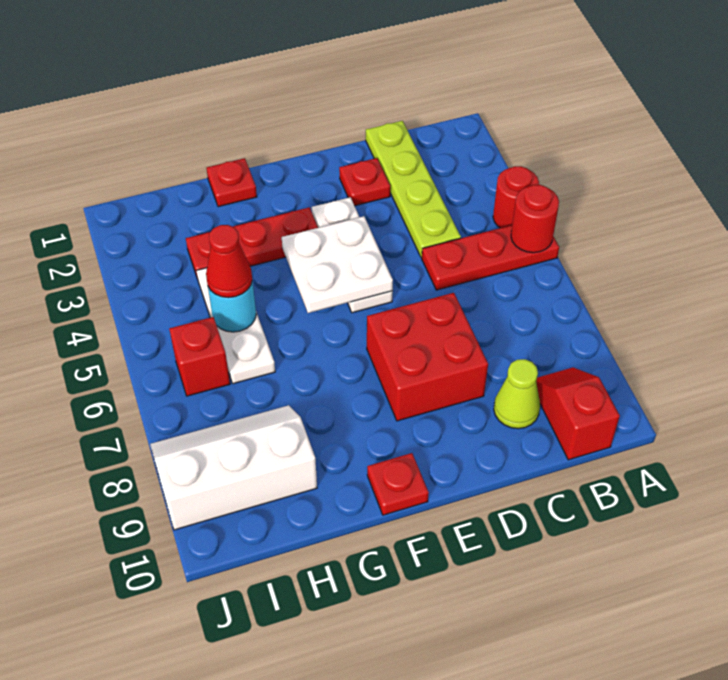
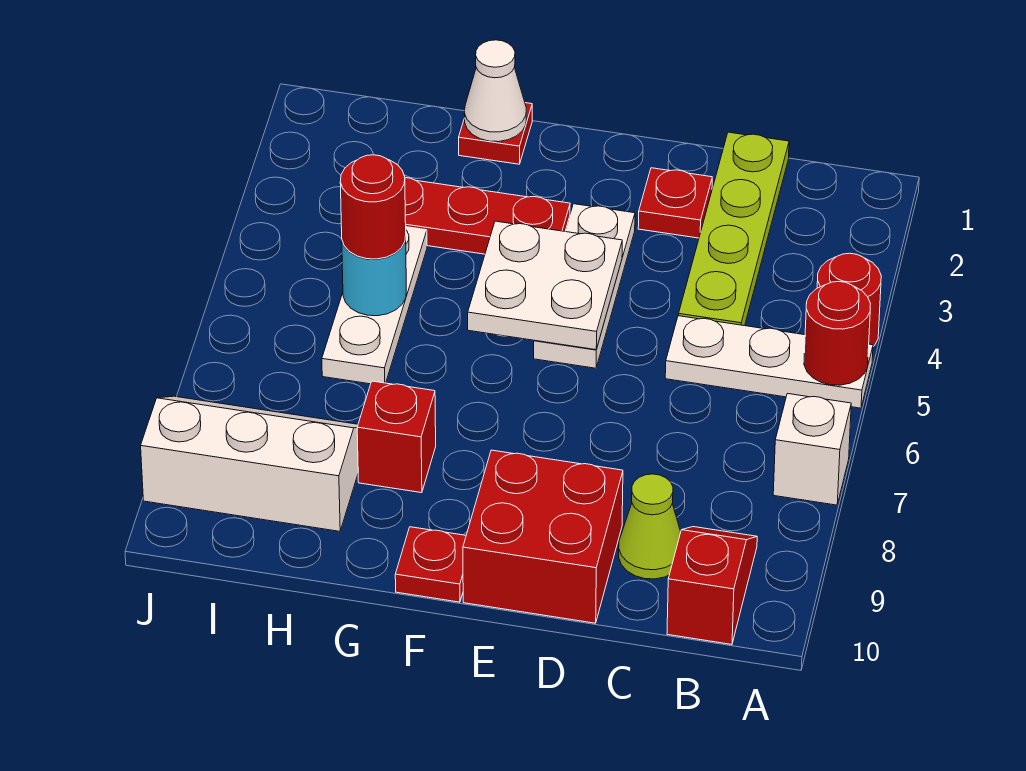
red plate A5:C5 level 1 -> white plate A5:C5 level 1
none -> white brick A7 level 1
red brick D7:E8 level 1 -> red brick D9:E10 level 1
none -> white cone G1 level 2
red cone H5 level 3 -> red round brick H5 level 3
red brick I6 level 1 -> red brick G8 level 1

